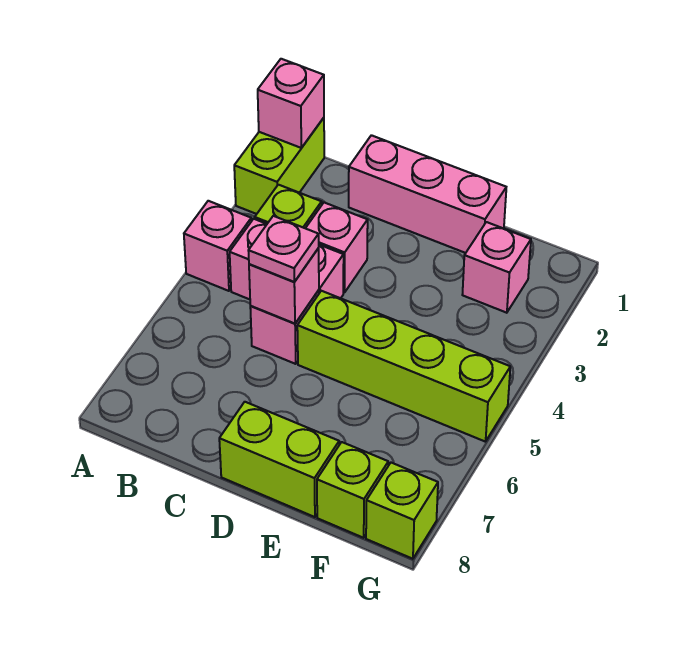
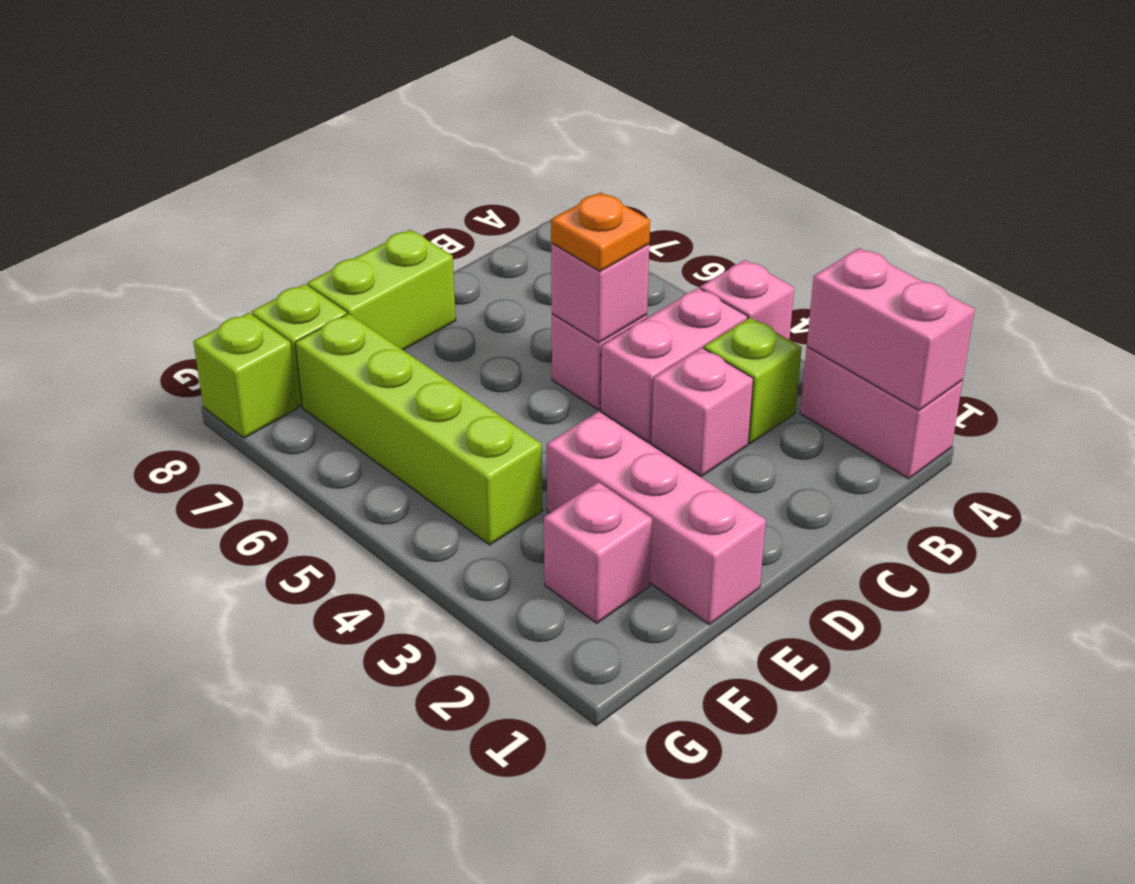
lime brick A1:A2 level 1 -> pink brick A1:A2 level 1
pink brick A1 level 2 -> pink brick A1:A2 level 2
pink brick C1:E1 level 1 -> pink brick E1:E3 level 1
pink plate C5 level 3 -> orange plate C5 level 3
lime brick D5:G5 level 1 -> lime brick F4:F7 level 1

